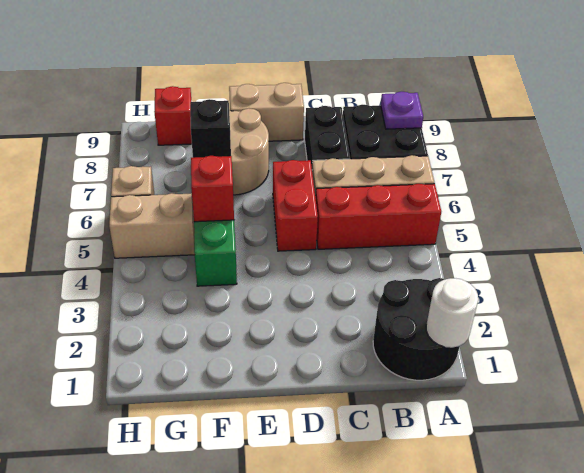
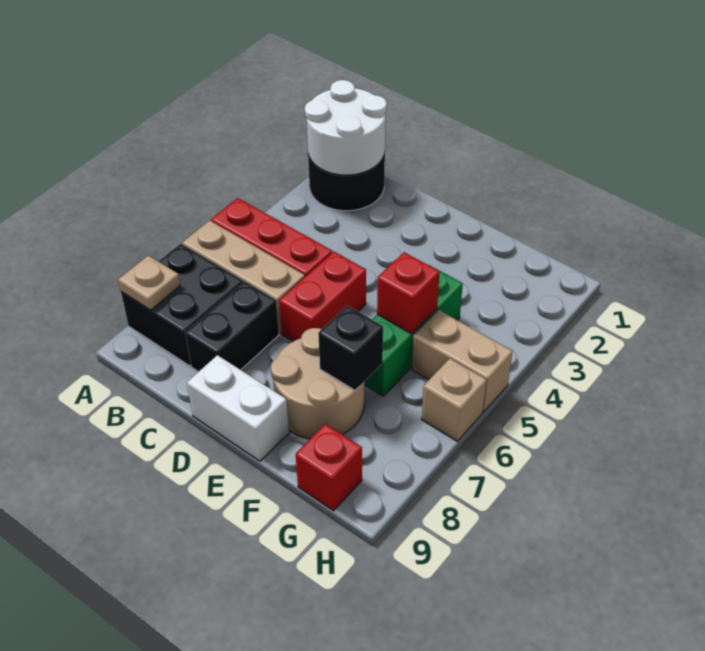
white round brick A1 level 2 -> white round brick A1:B2 level 2
purple plate A8 level 2 -> tan plate A8 level 2
tan brick D9:E9 level 1 -> white brick D9:E9 level 1

